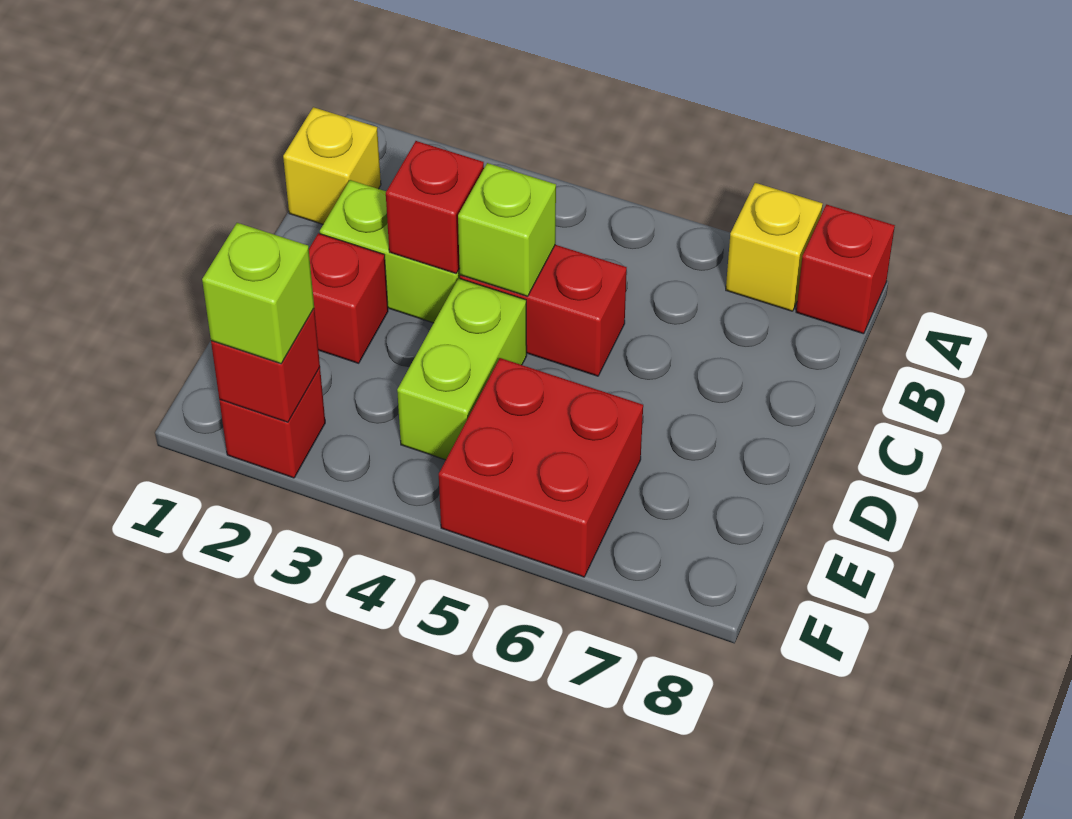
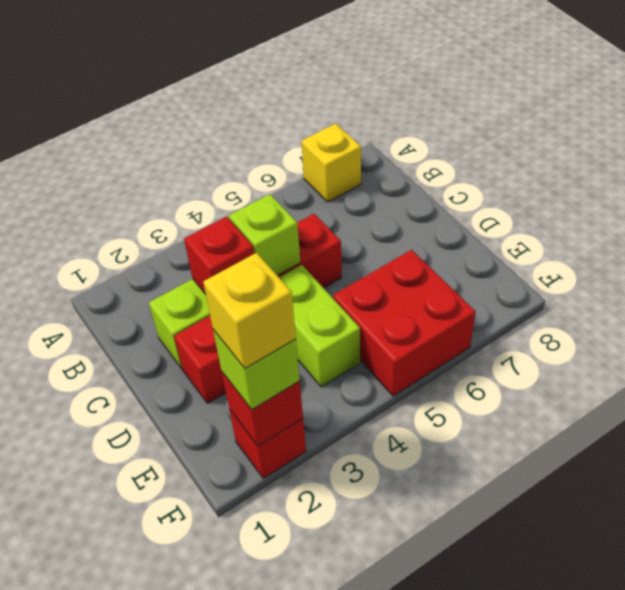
red brick A8 level 1 -> none
yellow brick B1 level 1 -> yellow brick F2 level 4

